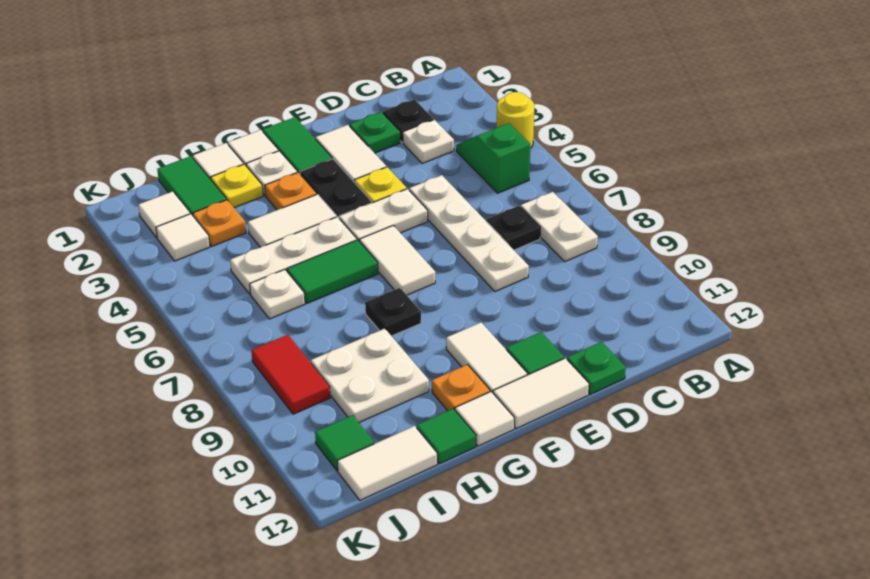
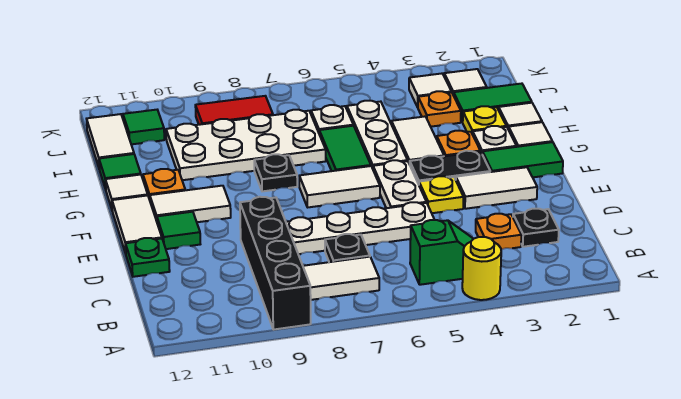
none -> black brick A9:D9 level 1
white plate B7:B8 level 1 -> white tile B7:B8 level 1
white plate C3 level 1 -> orange plate C3 level 1
green plate D2 level 1 -> none
white plate H9:I10 level 1 -> white plate H7:I10 level 1

